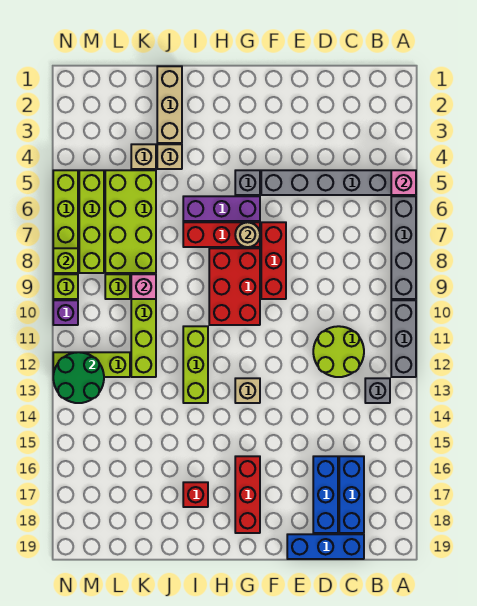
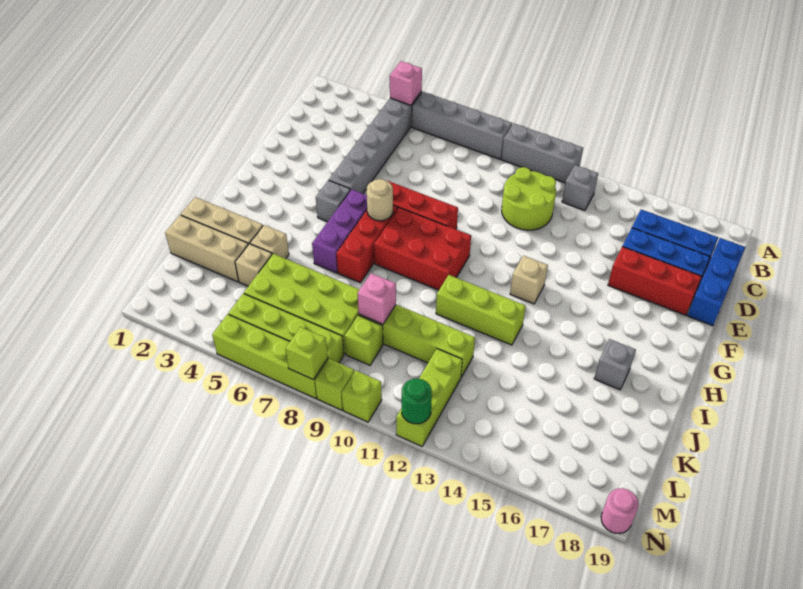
red brick G16:G18 level 1 -> red brick E16:E18 level 1
red brick I17 level 1 -> grey brick I17 level 1
none -> tan brick K1:K3 level 1
green round brick M12:N13 level 2 -> green round brick N12 level 2
purple brick N10 level 1 -> lime brick N10 level 1
none -> pink round brick N19 level 1

